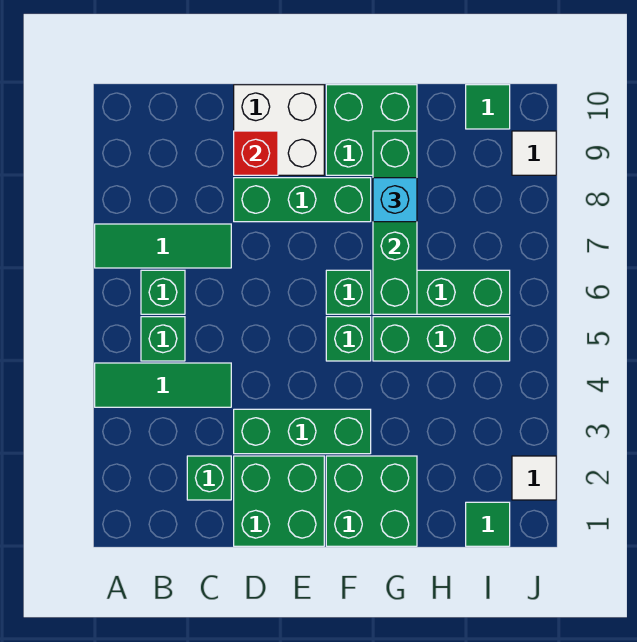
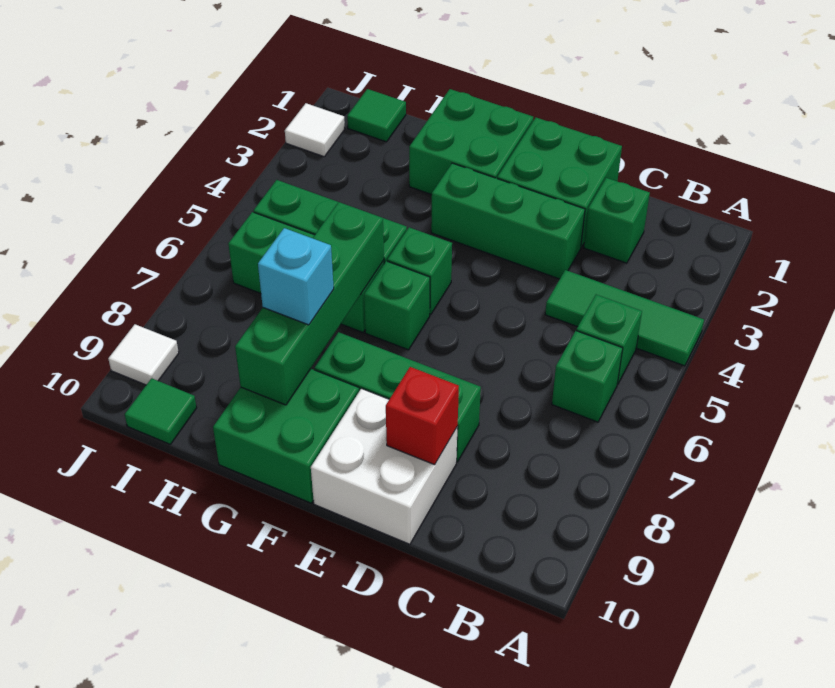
green tile A7:C7 level 1 -> none

